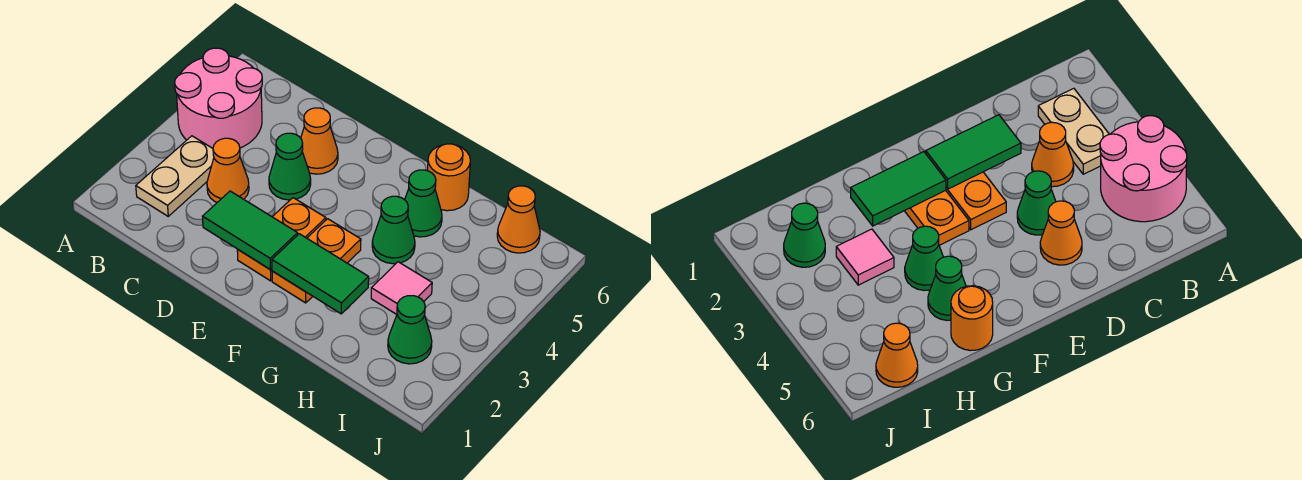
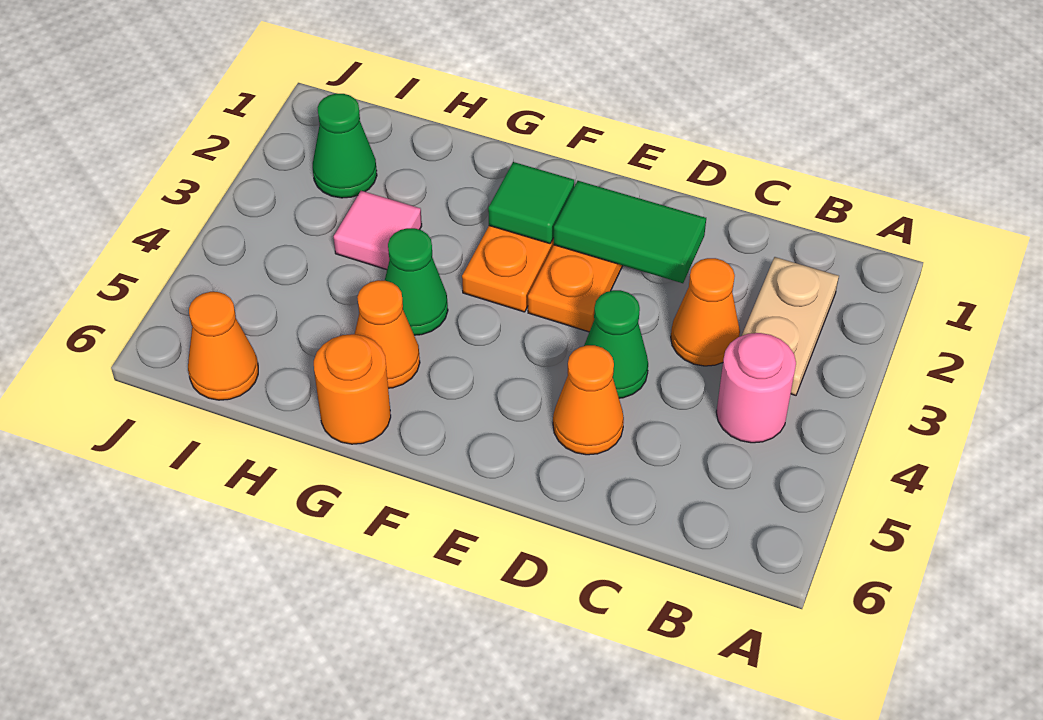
pink round brick A4:B5 level 1 -> pink round brick B4 level 1
green tile F2:G2 level 2 -> green tile F2 level 2
green cone G5 level 1 -> orange cone G5 level 1

